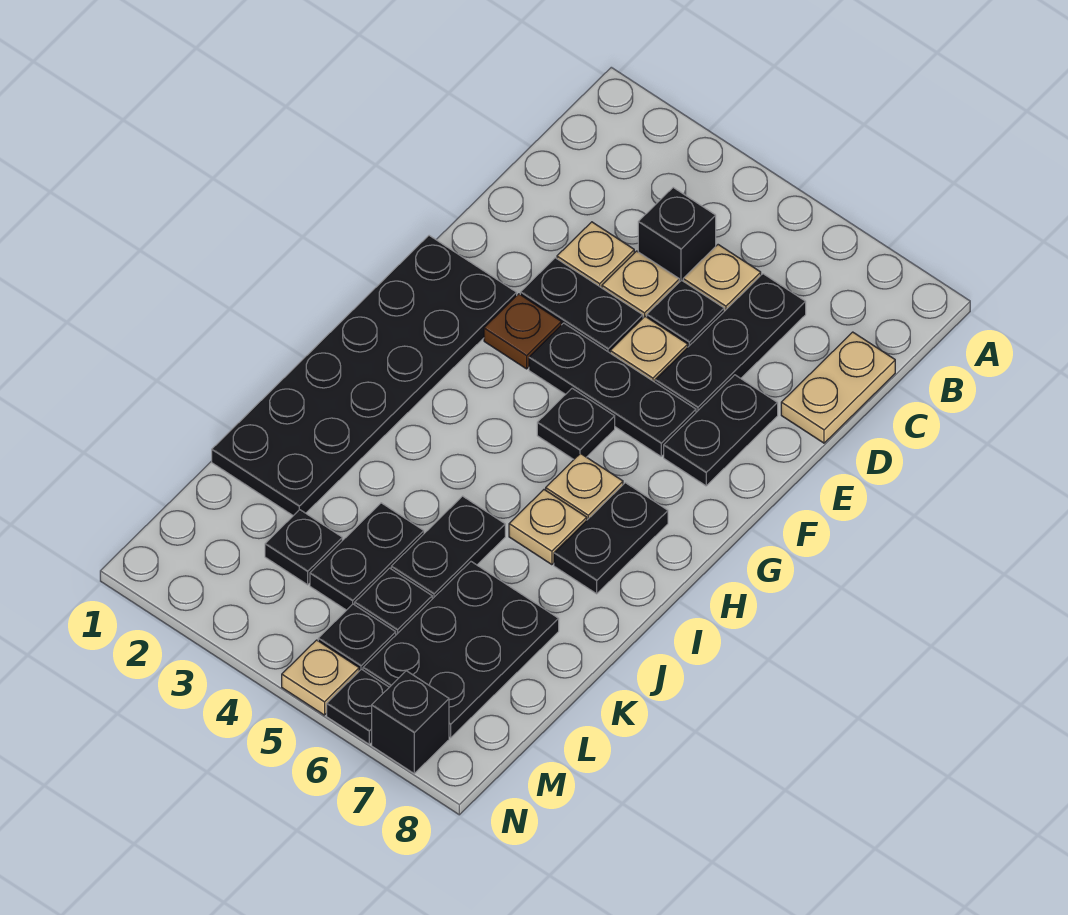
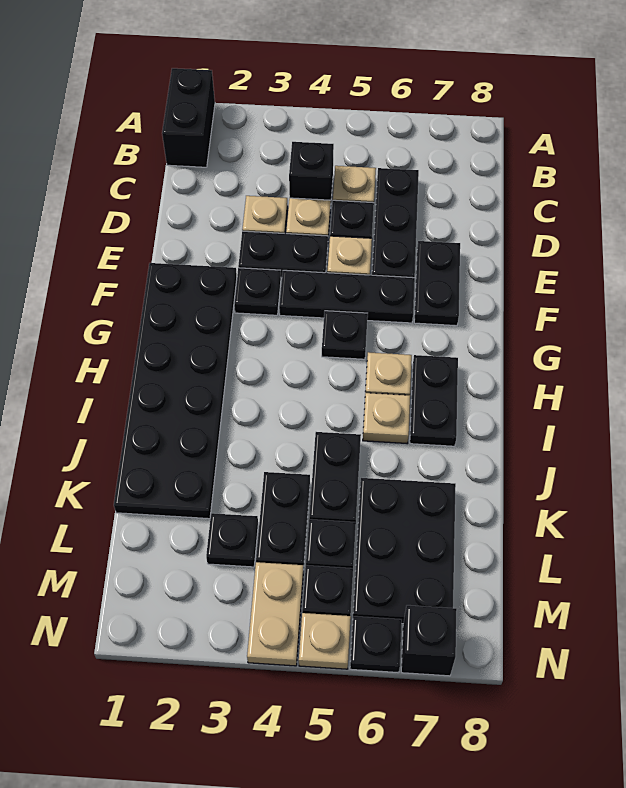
none -> black brick A1:B1 level 1
tan plate C8:D8 level 1 -> tan plate M4:N4 level 1
brown plate F3 level 1 -> black plate F3 level 1

